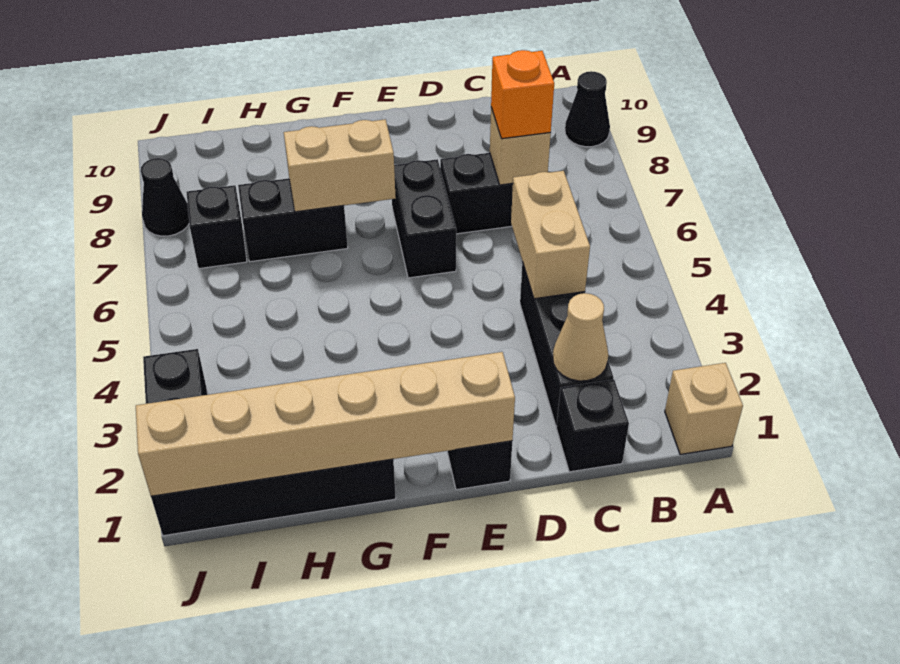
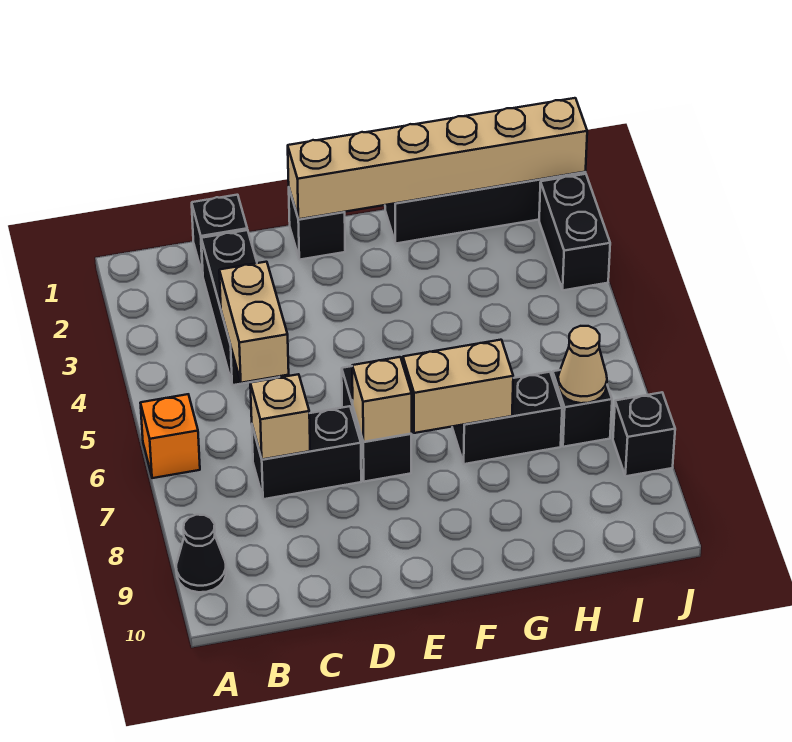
tan brick A1 level 1 -> tan brick E7 level 2
tan cone C2 level 2 -> tan cone I7 level 2
orange brick C7 level 3 -> orange brick A6 level 1
black cone J8 level 1 -> black brick J8 level 1

